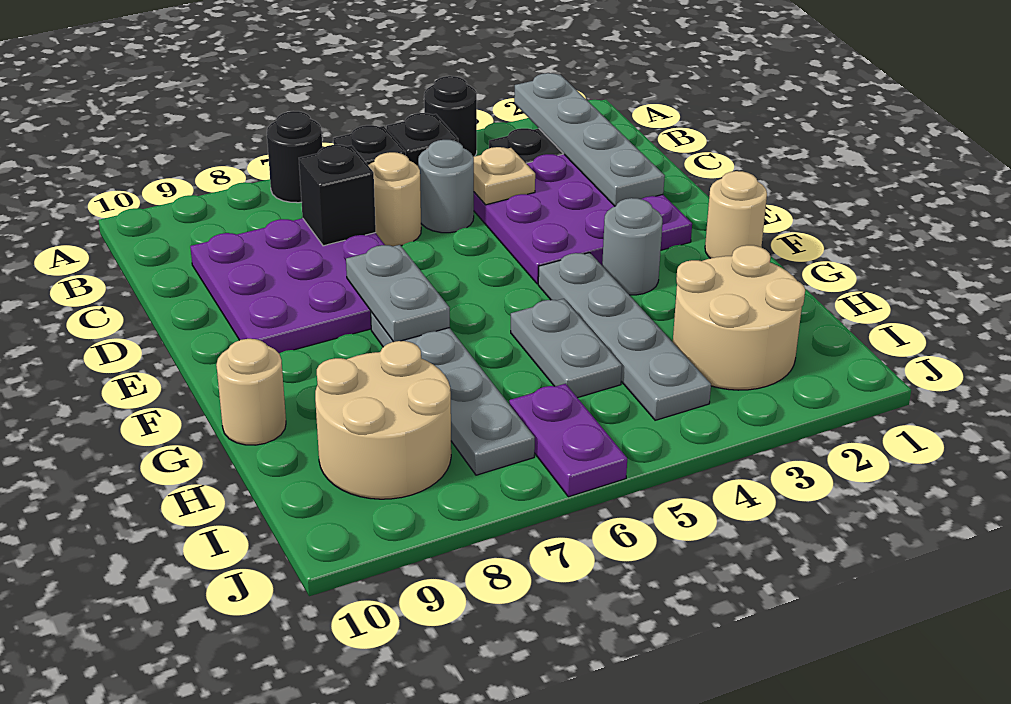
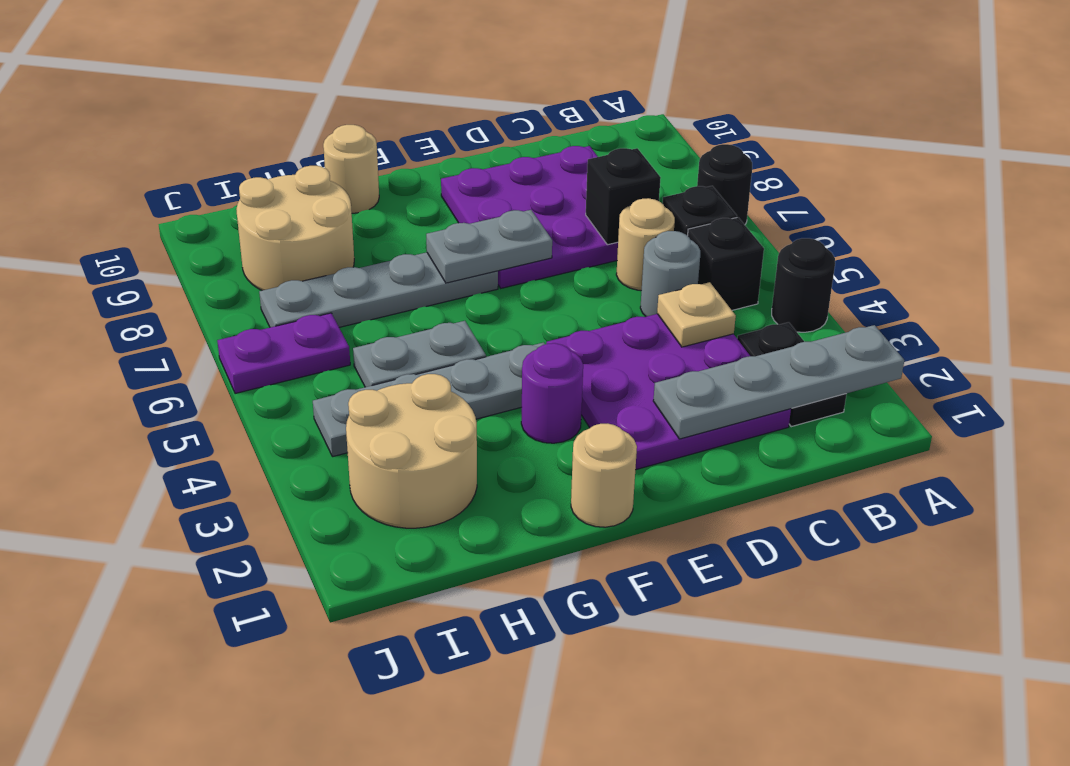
grey round brick F3 level 1 -> purple round brick F3 level 1

